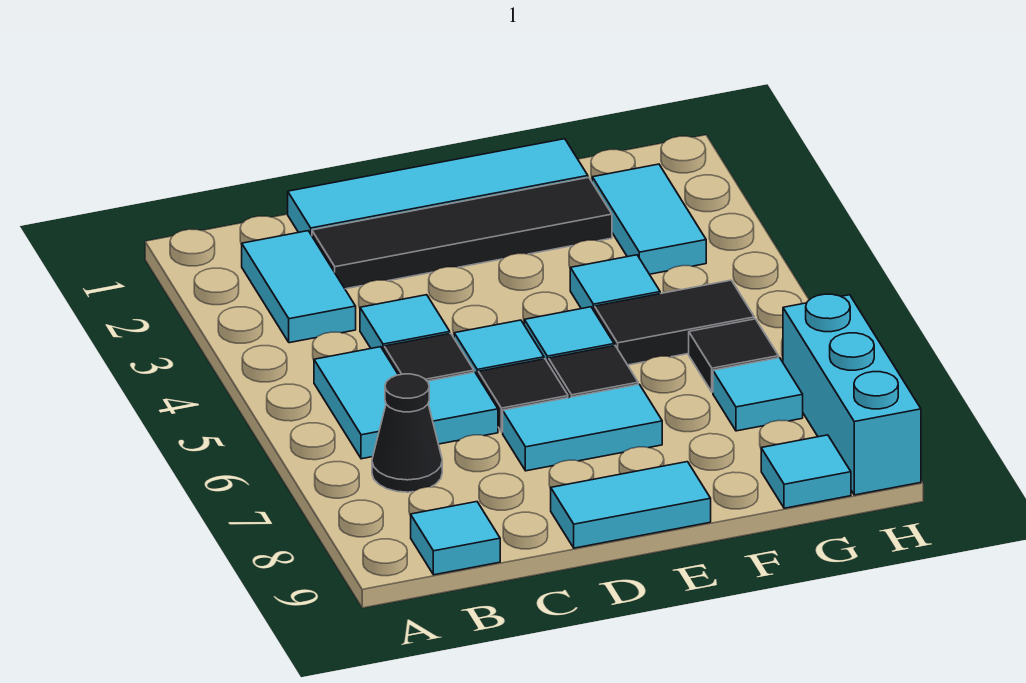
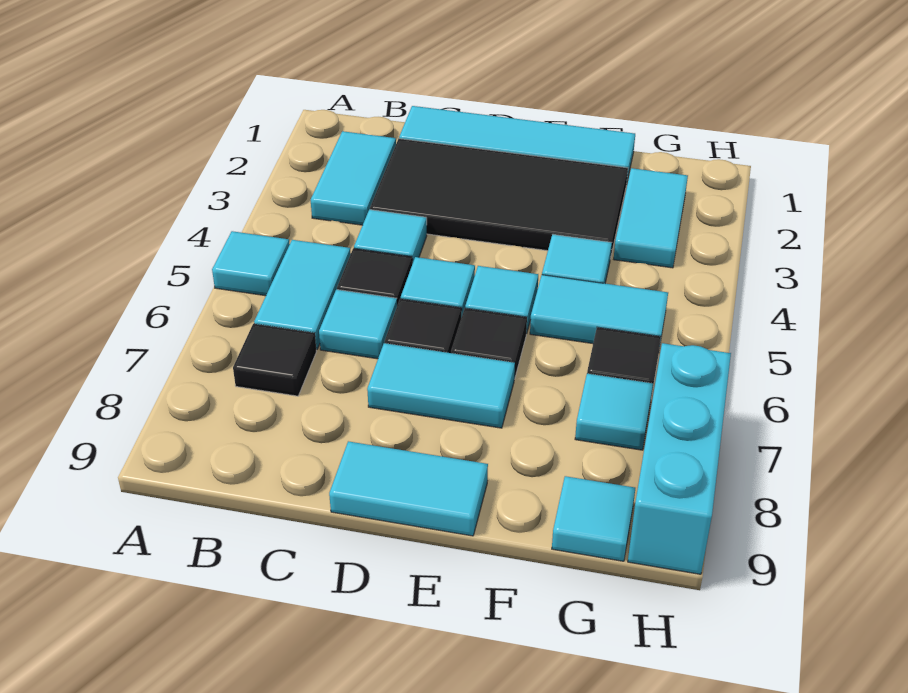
black cone B7 level 1 -> black tile B7 level 1
cyan tile B9 level 1 -> cyan tile A5 level 1
black tile C2:F2 level 1 -> black tile C2:F3 level 1
black tile F5:G5 level 1 -> cyan tile F5:G5 level 1

